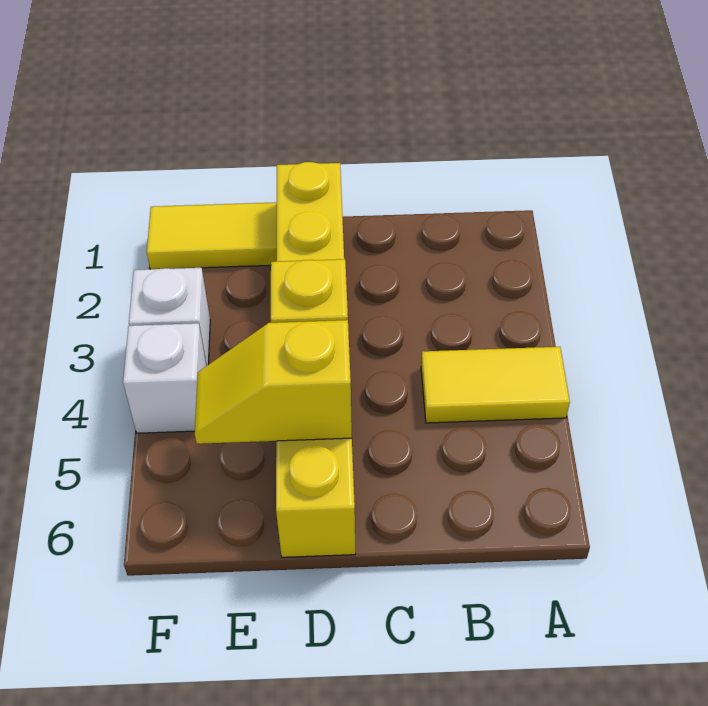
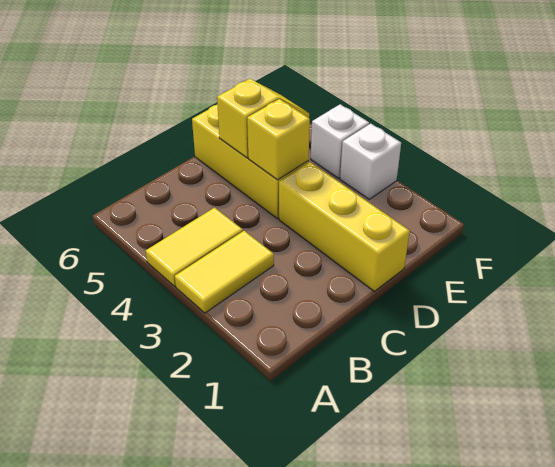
yellow tile E1:F1 level 1 -> yellow tile A3:B3 level 1

